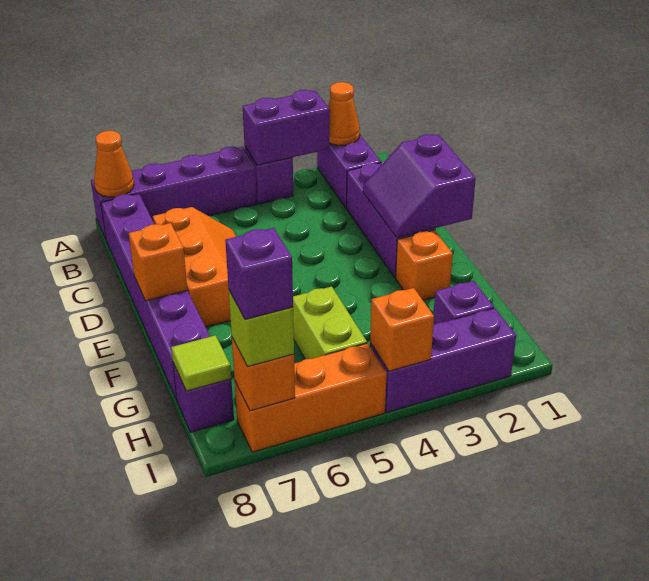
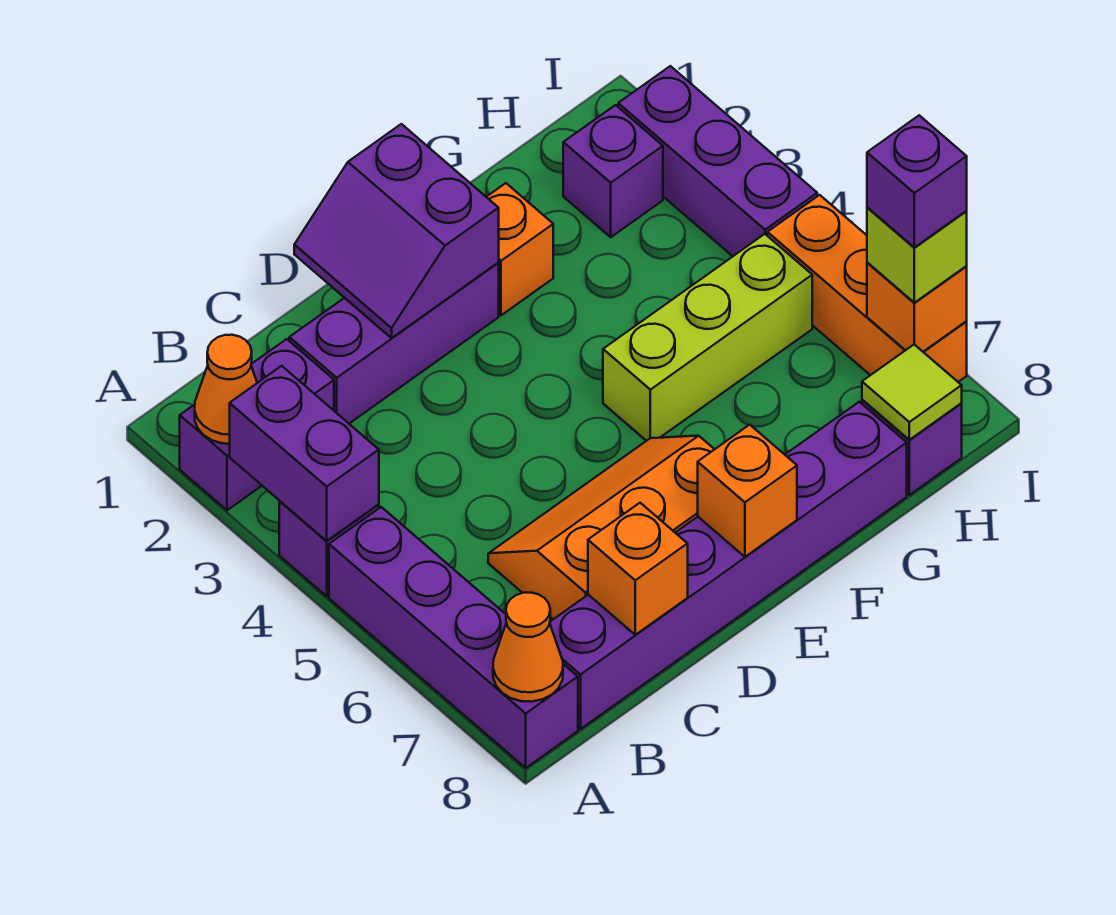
purple slope D1:E2 level 2 top 1 -> purple slope D1:E2 level 2 top E
lime brick G5:H5 level 1 -> lime brick F5:H5 level 1
orange brick I4 level 2 -> orange brick C8 level 2

